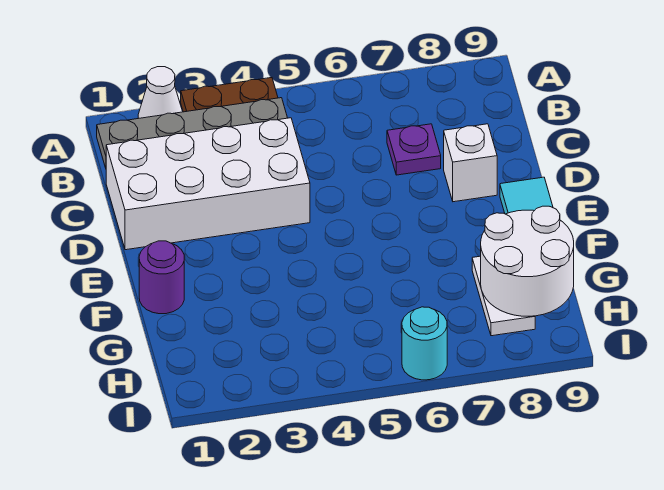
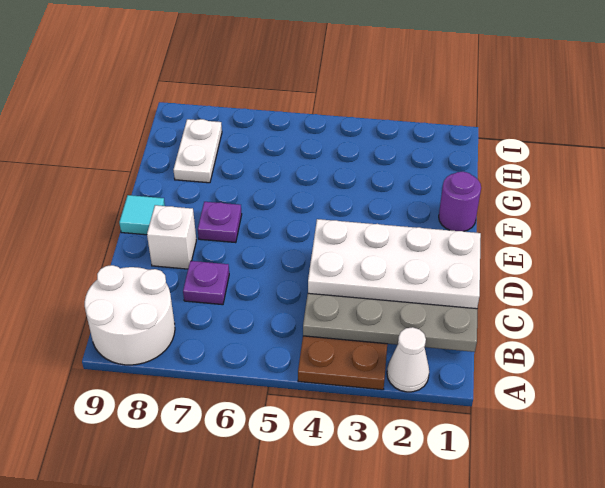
none -> purple plate E7 level 1
white round brick G8:H9 level 2 -> white round brick A8:B9 level 1
cyan round brick I6 level 1 -> none

